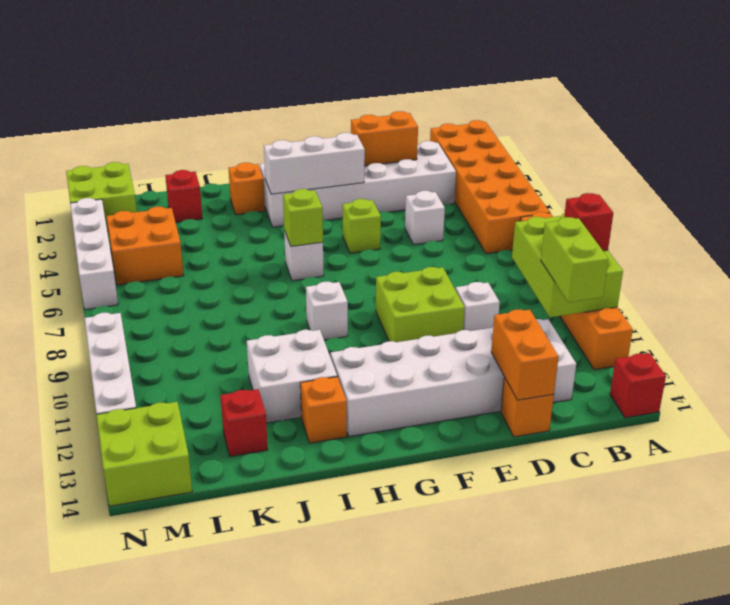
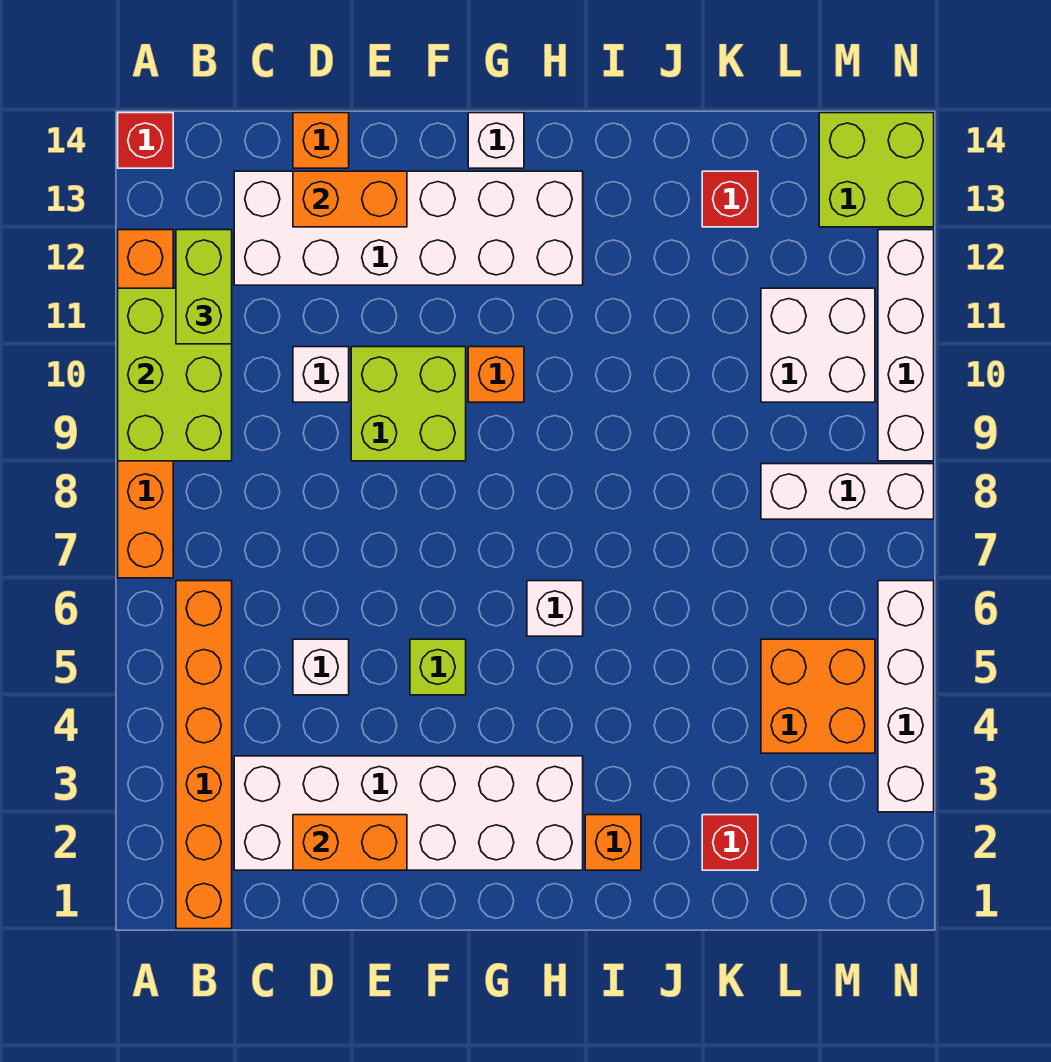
orange brick A1:B6 level 1 -> orange brick B1:B6 level 1
red brick A10 level 3 -> none
orange brick D13:D14 level 2 -> orange brick D13:E13 level 2
white brick F3:H3 level 2 -> white brick L8:N8 level 1
lime brick H6 level 2 -> none
white brick H9 level 1 -> white brick G14 level 1
white brick I11:J12 level 1 -> white brick L10:M11 level 1
orange brick I13 level 1 -> orange brick G10 level 1
lime brick M1:N2 level 1 -> none

